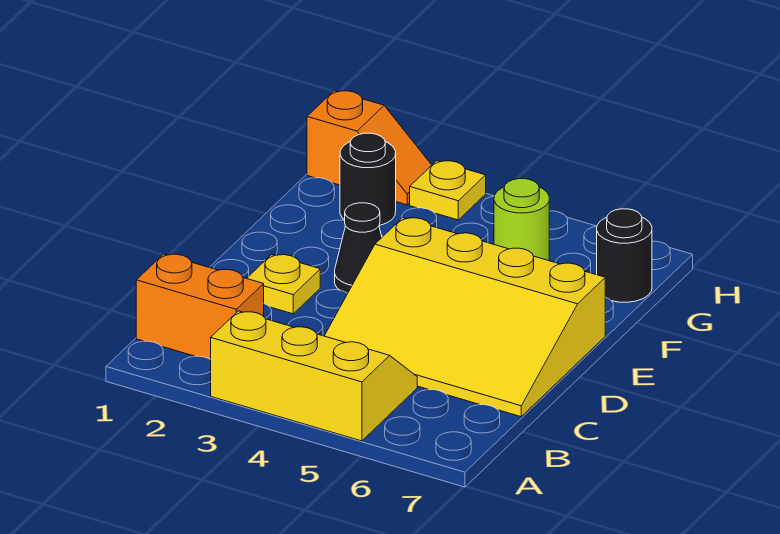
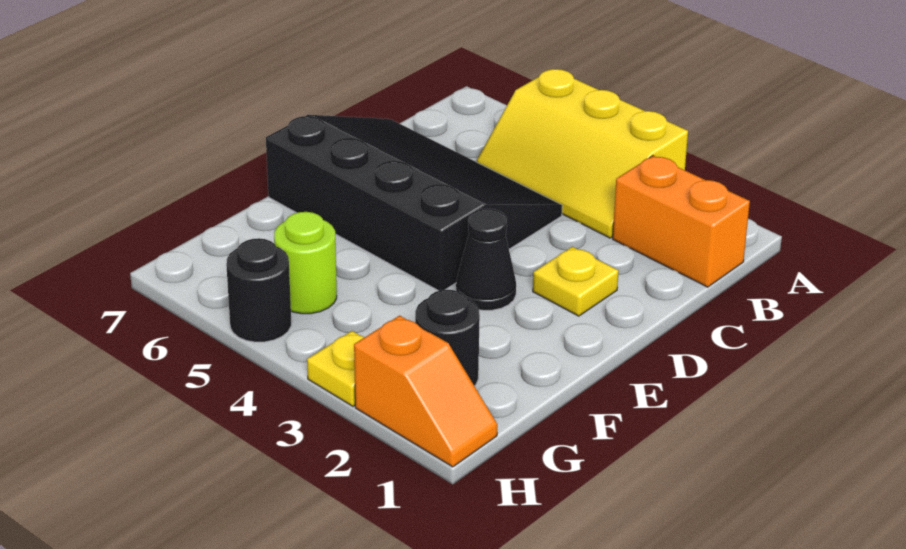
yellow slope C4:E7 level 1 top E -> black slope C4:E7 level 1 top E
black round brick G7 level 1 -> black round brick H5 level 1
orange slope H1:H2 level 1 top 1 -> orange slope H1:H2 level 1 top 2

